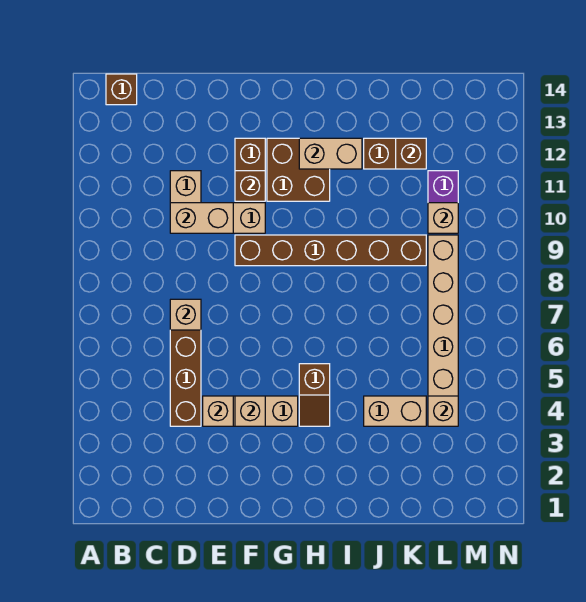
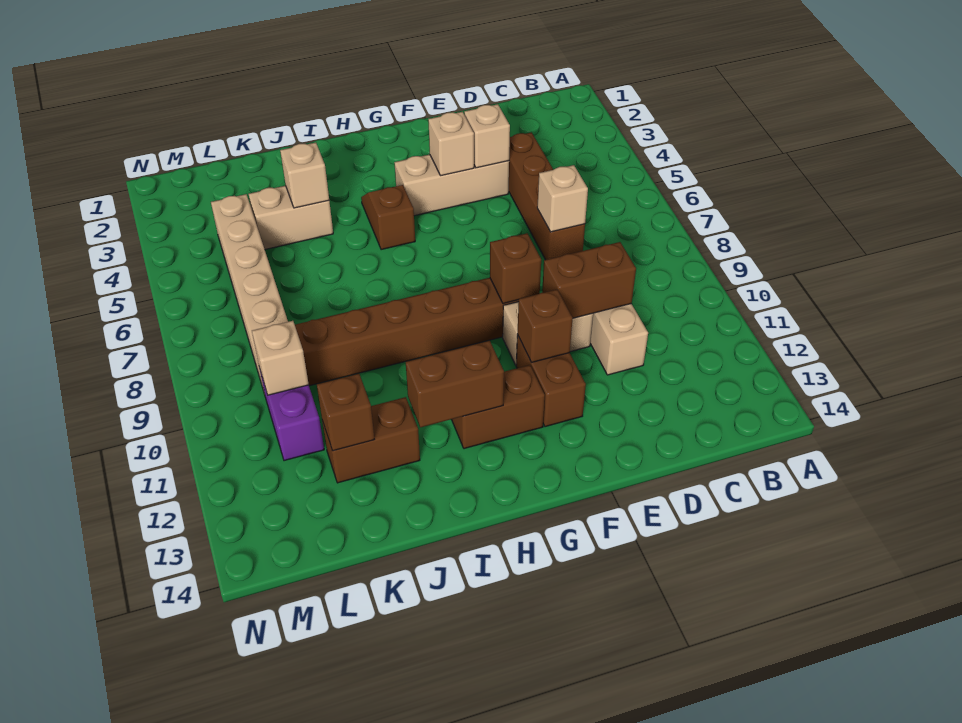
brown brick B14 level 1 -> brown brick F9 level 2
tan brick D10:E10 level 2 -> brown brick D10:E10 level 2
brown brick G11:H12 level 1 -> brown brick G12:H12 level 1
tan brick H12:I12 level 2 -> brown brick H12:I12 level 2
tan brick L4 level 2 -> tan brick J4 level 2

